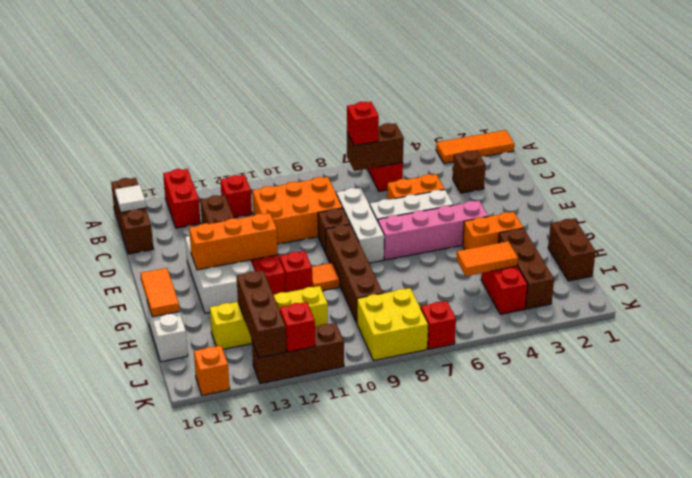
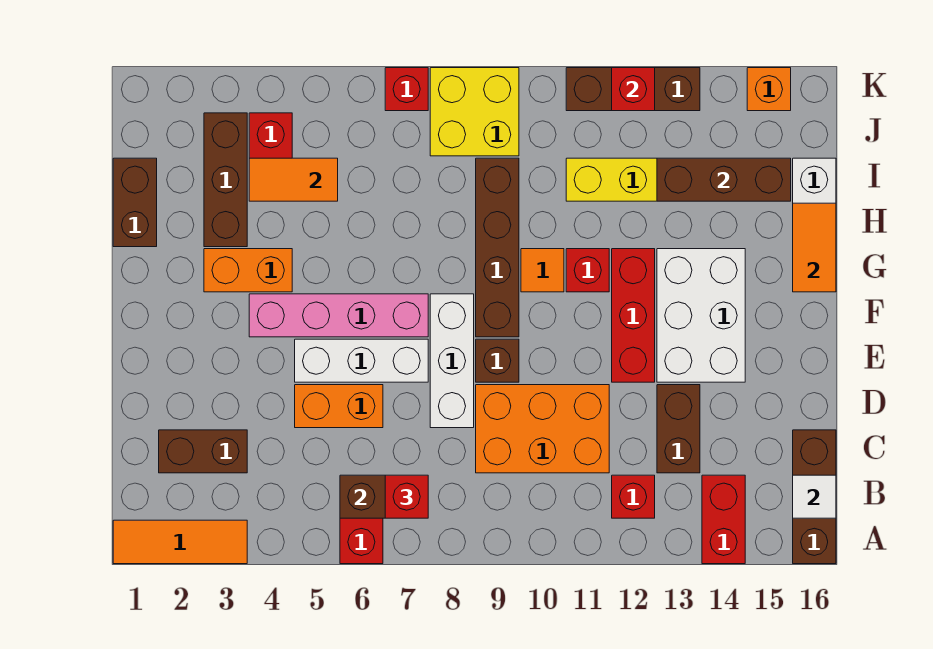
brown brick C3 level 1 -> brown brick C2:C3 level 1
orange brick F12:F14 level 2 -> none
brown brick I13:K13 level 2 -> brown brick I13:I15 level 2

